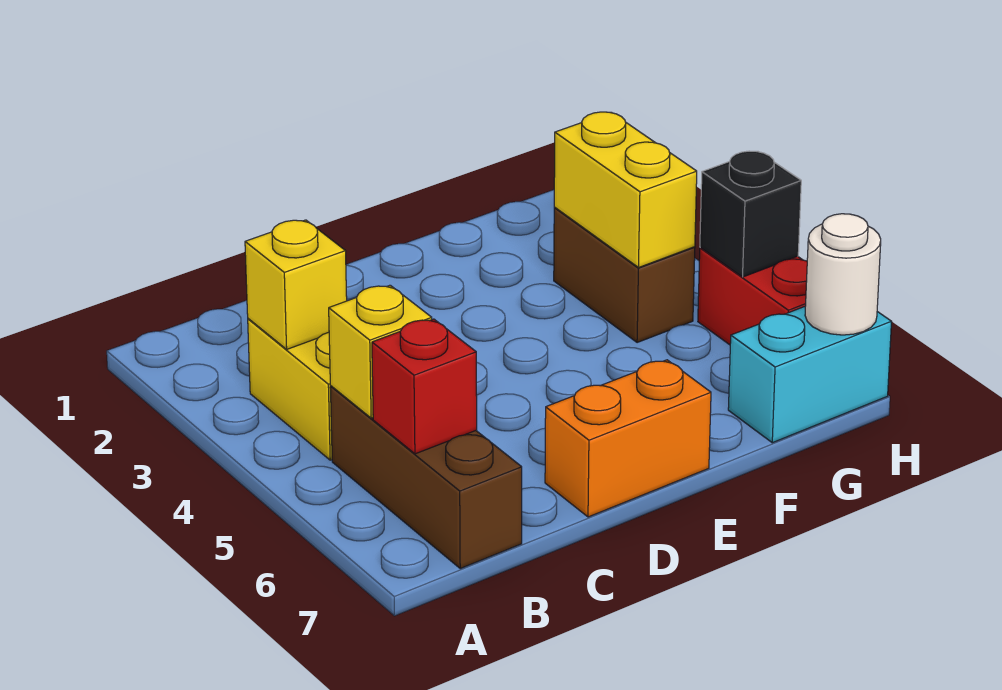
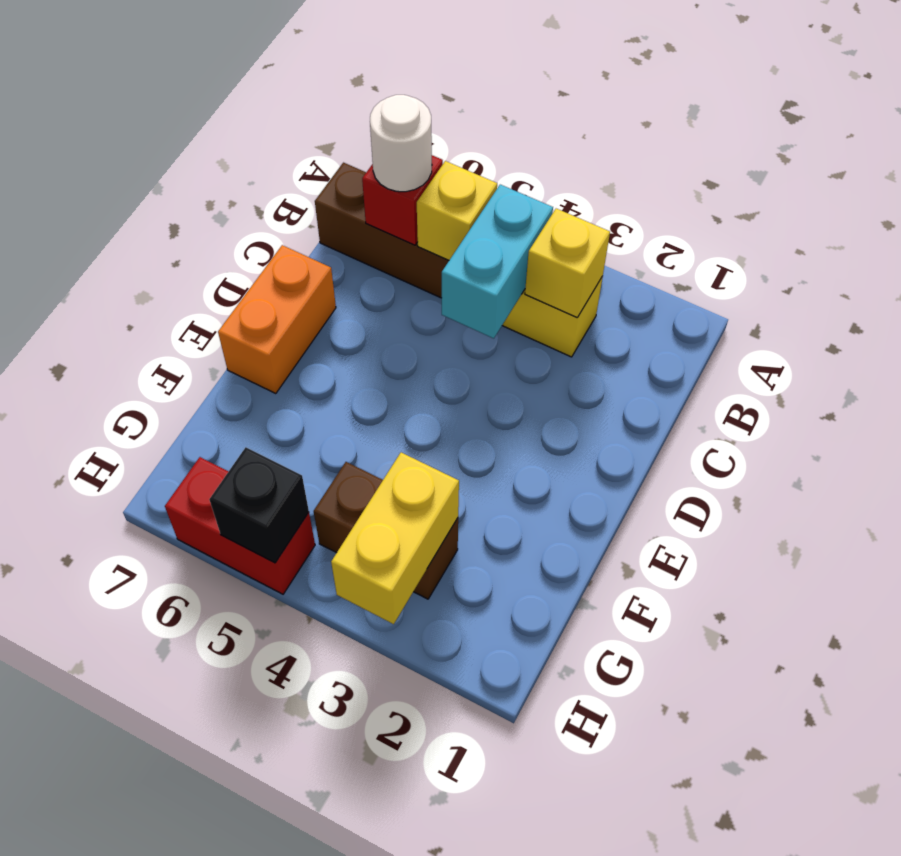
yellow brick G3:G4 level 2 -> yellow brick G3:H3 level 2
cyan brick G7:H7 level 1 -> cyan brick B4:C4 level 2
white round brick H7 level 2 -> white round brick B6 level 3

